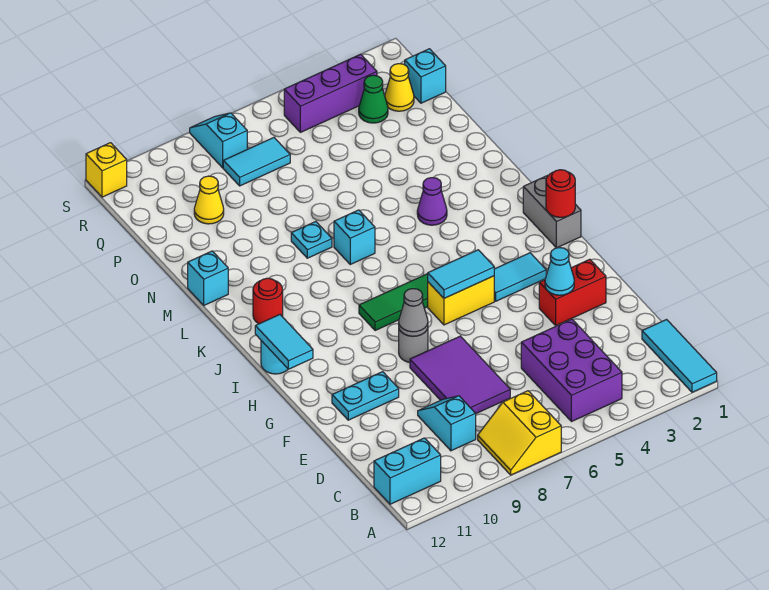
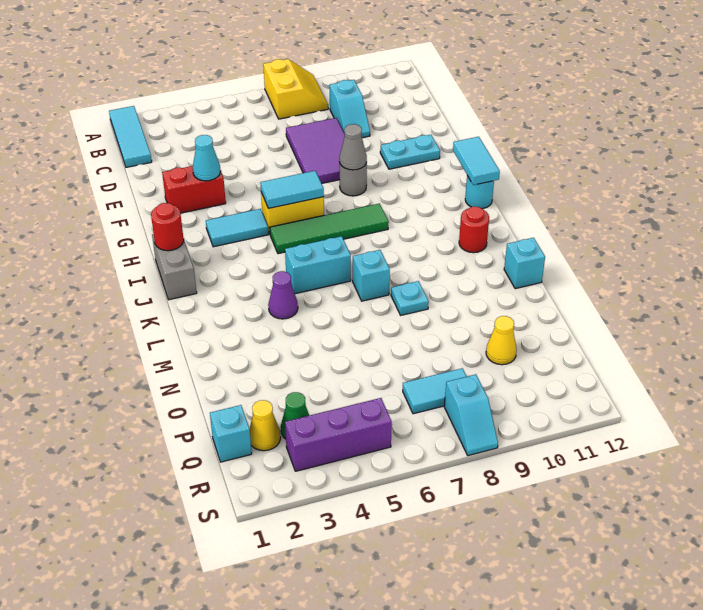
purple brick B4:D5 level 1 -> none
cyan brick B11:B12 level 1 -> cyan brick K5:K6 level 1
yellow brick S12 level 1 -> none

